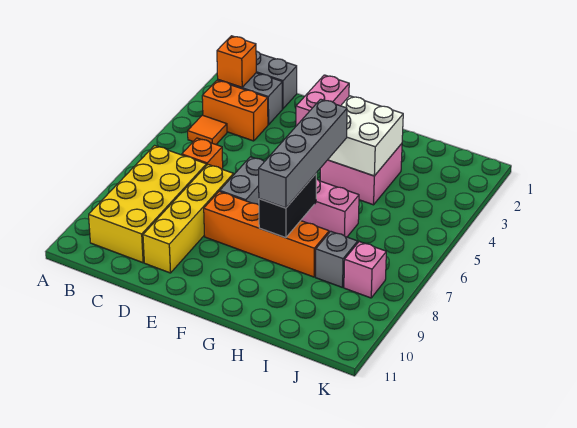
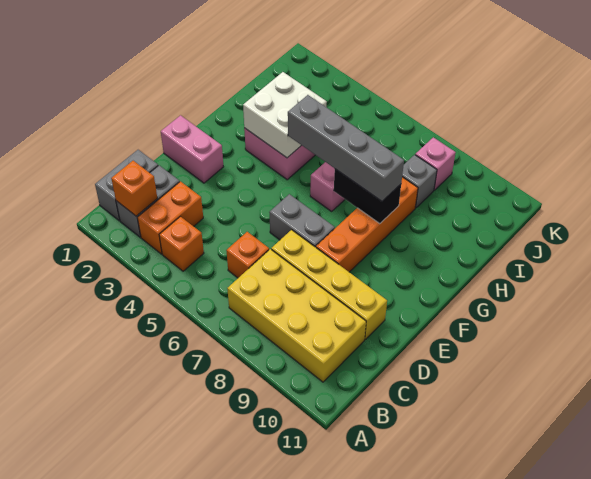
orange tile B4 level 1 -> orange brick B4 level 1

